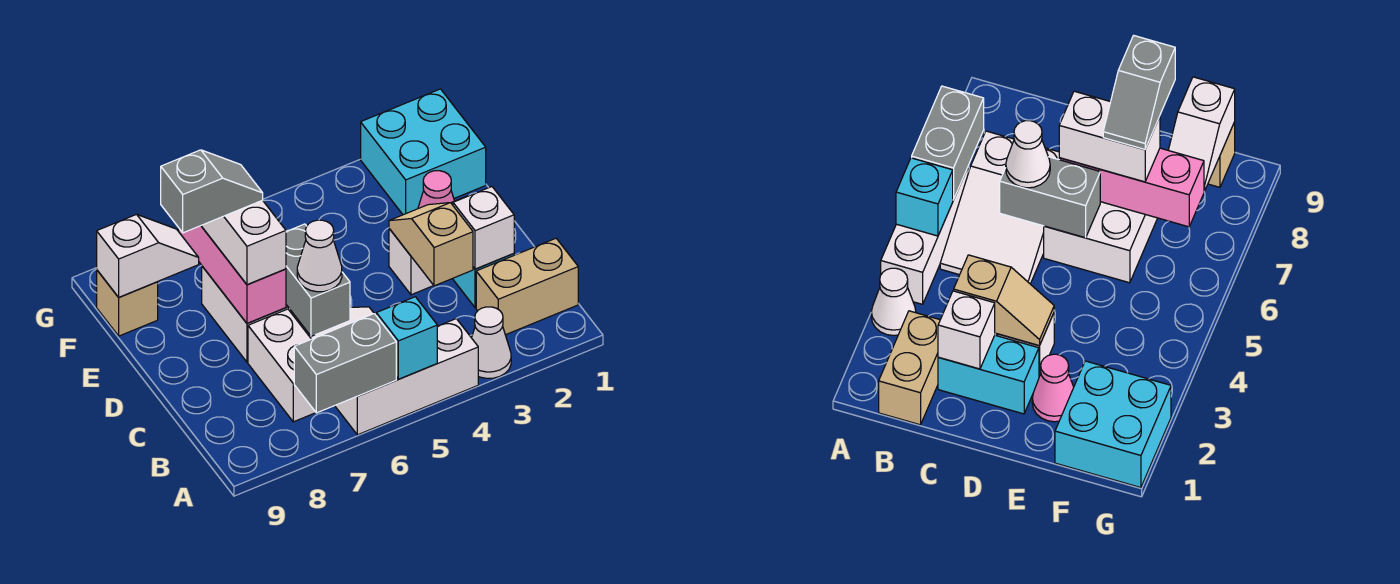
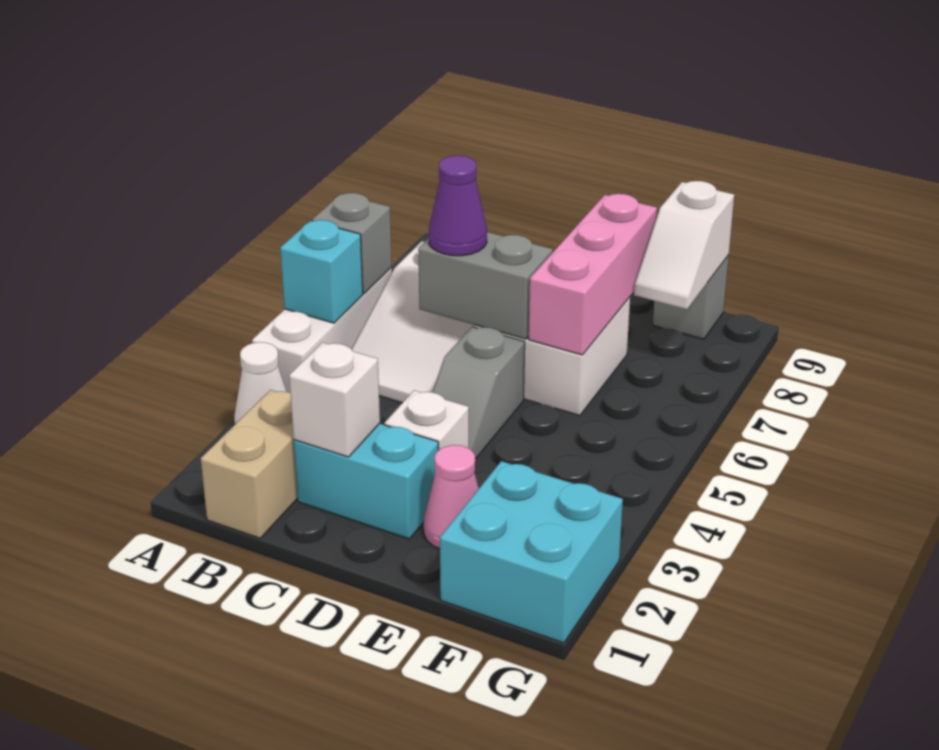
grey brick A6:A7 level 2 -> grey brick A6 level 2
tan slope C3:D3 level 2 top C -> none
white cone C6 level 3 -> purple cone C6 level 3
pink brick D7:F7 level 2 -> pink brick E6:E8 level 2
white brick D7:E7 level 3 -> none
grey slope E7:E8 level 4 top 8 -> grey slope D4:D5 level 1 top 5
tan brick F9 level 1 -> grey brick F9 level 1

